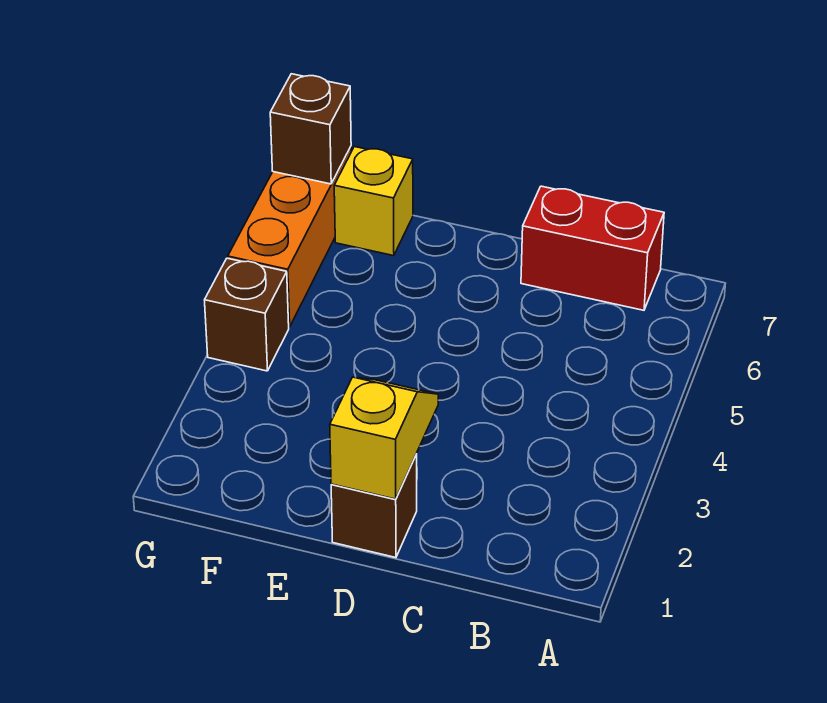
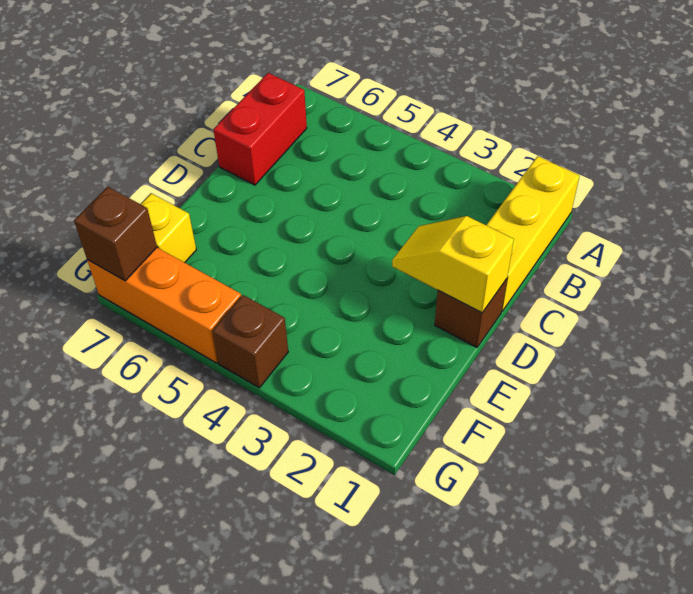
none -> yellow brick A1:C1 level 1

